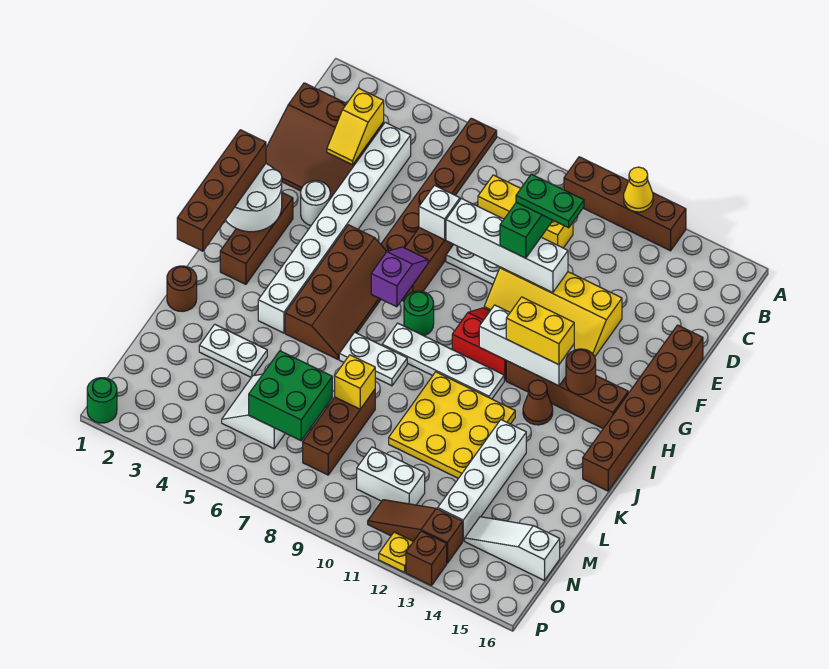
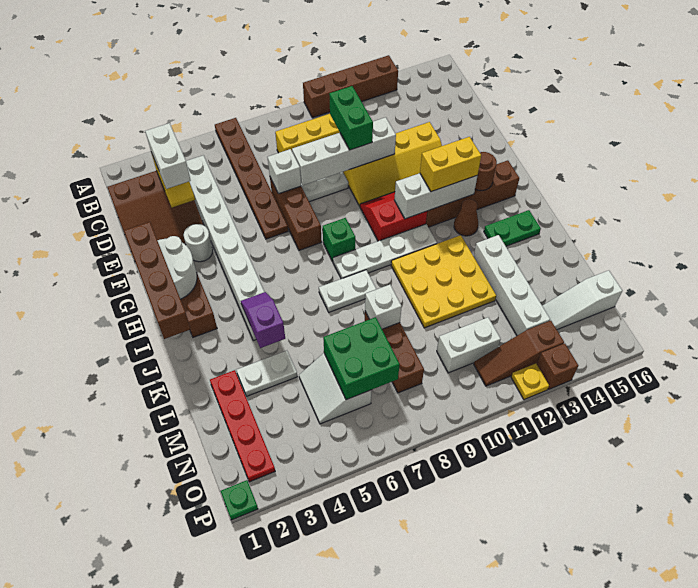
yellow cone A12 level 2 -> none
none -> white brick C3:D3 level 3
green plate D10:D11 level 4 -> green plate J14:J15 level 1
brown brick E16:J16 level 1 -> none
brown slope G5:J6 level 1 top 5 -> none
purple slope G7:H7 level 2 top H -> purple slope J4:K4 level 2 top K
green round brick H8 level 1 -> green brick H8 level 1
brown round brick K1 level 1 -> none
none -> red plate L2:O2 level 1
yellow brick L8 level 2 -> white brick L8 level 2
green round brick P1 level 1 -> green plate P1 level 1

